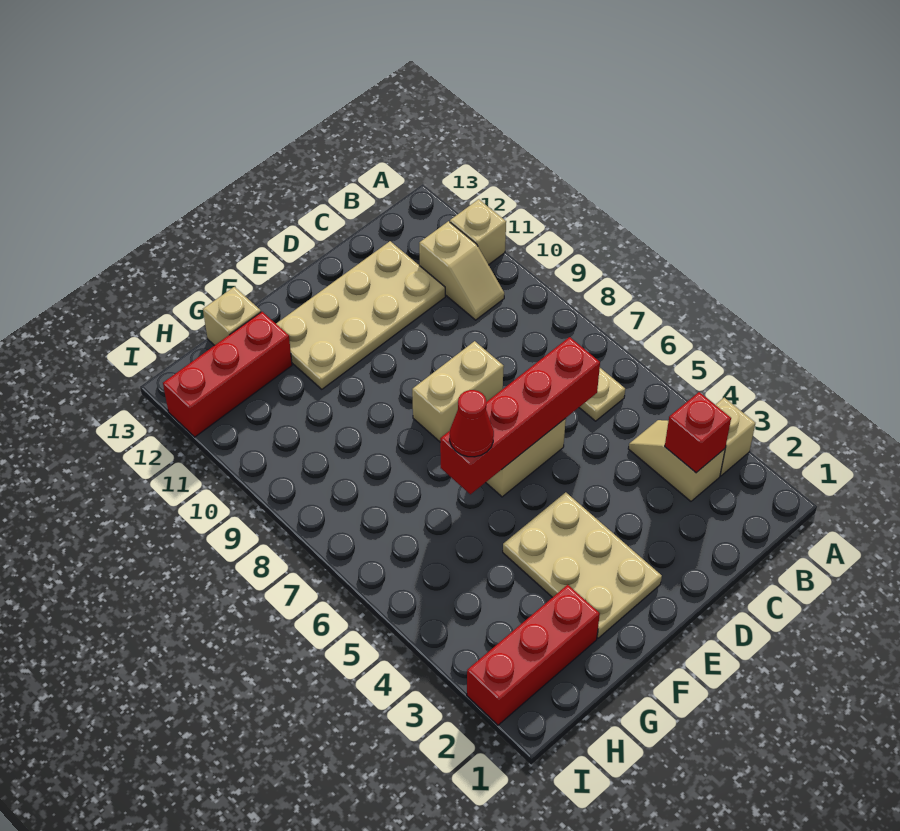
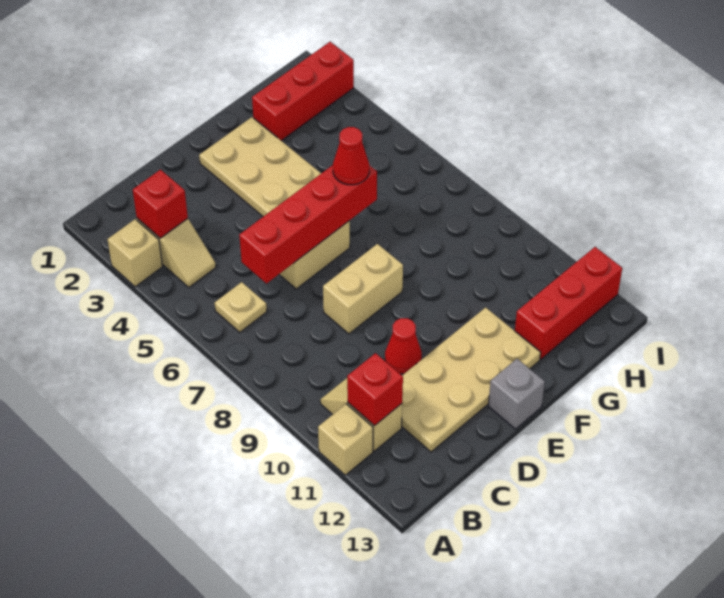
none -> red brick B11 level 2
none -> red cone D10 level 1
none -> grey brick E13 level 1
tan brick G13 level 1 -> none

